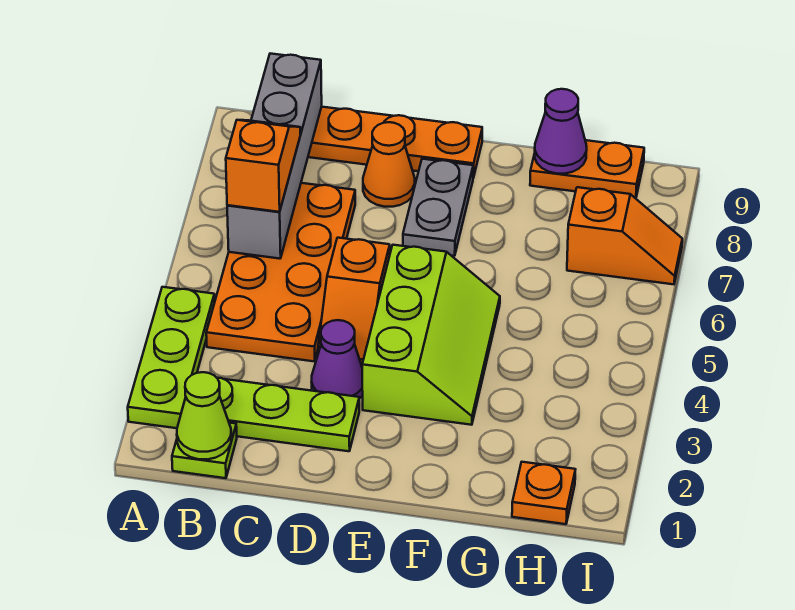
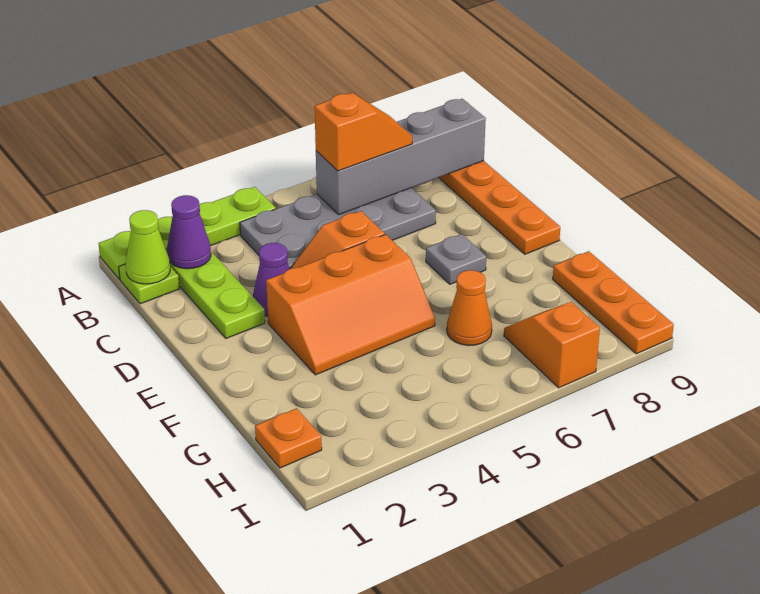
lime plate A2:A4 level 1 -> lime plate A1:A4 level 1
orange plate B4:C7 level 1 -> grey plate B4:C7 level 1
orange cone D8 level 1 -> orange cone G6 level 1
lime slope E3:F5 level 1 top E -> orange slope E3:F5 level 1 top E
grey plate E7:E8 level 1 -> grey plate E7 level 1
orange plate G9:H9 level 1 -> orange plate G9:I9 level 1
purple cone G9 level 2 -> purple cone B2 level 2
orange slope H7:I7 level 1 top H -> orange slope H7:I7 level 1 top I

